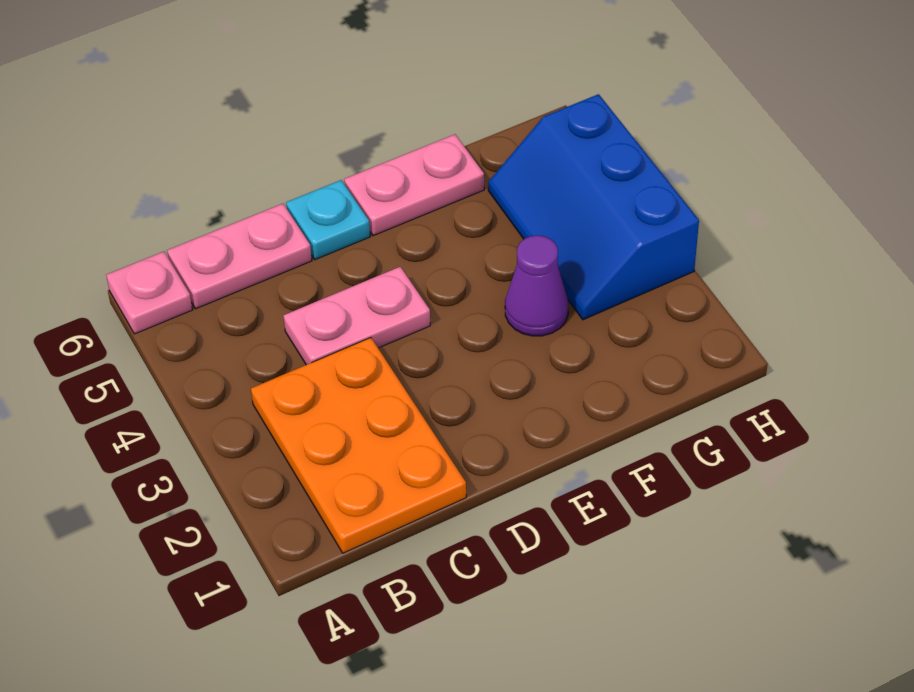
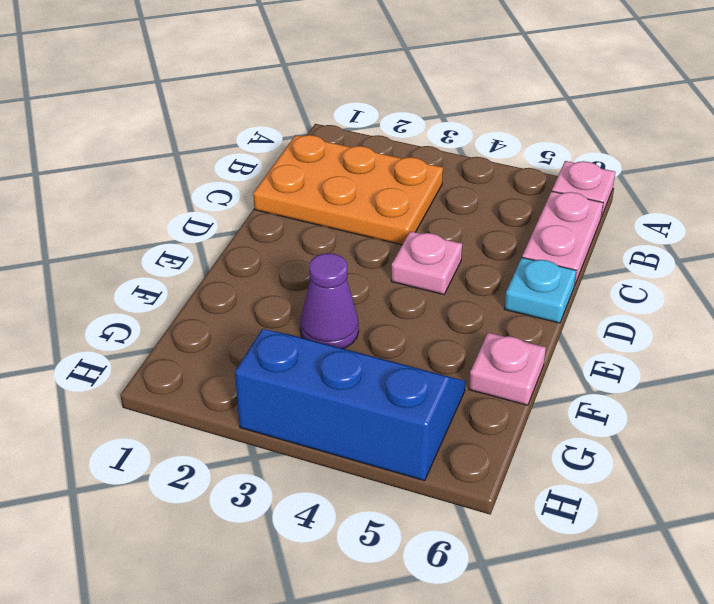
pink plate C4:D4 level 1 -> pink plate D4 level 1
pink plate E6:F6 level 1 -> pink plate F6 level 1

